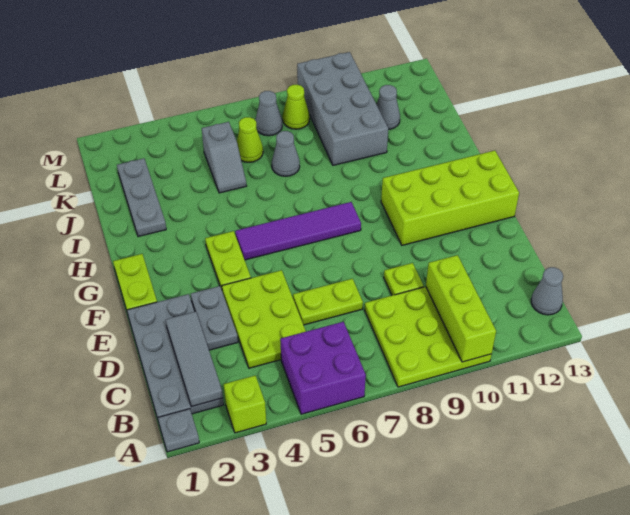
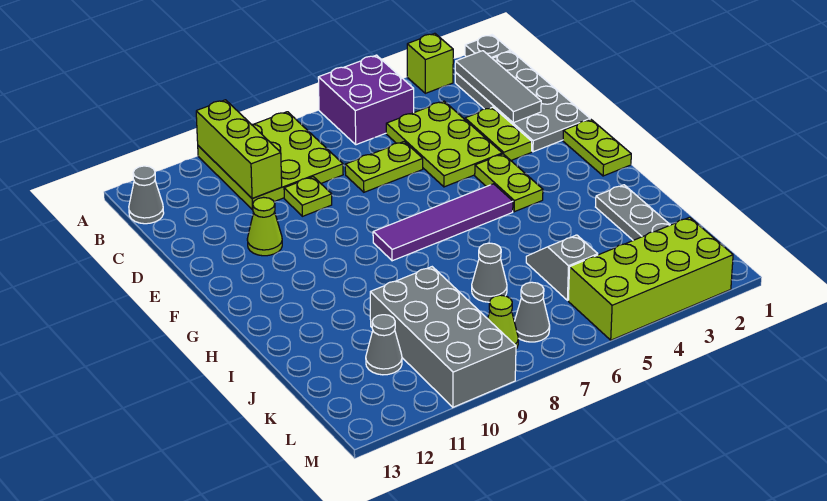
grey plate D3:E3 level 1 -> lime plate D3:E3 level 1
lime brick F10:G13 level 1 -> lime brick L2:M5 level 1
lime cone K6 level 1 -> lime cone E11 level 1

